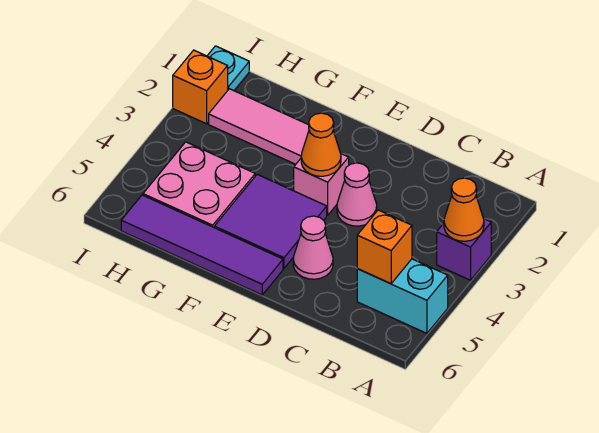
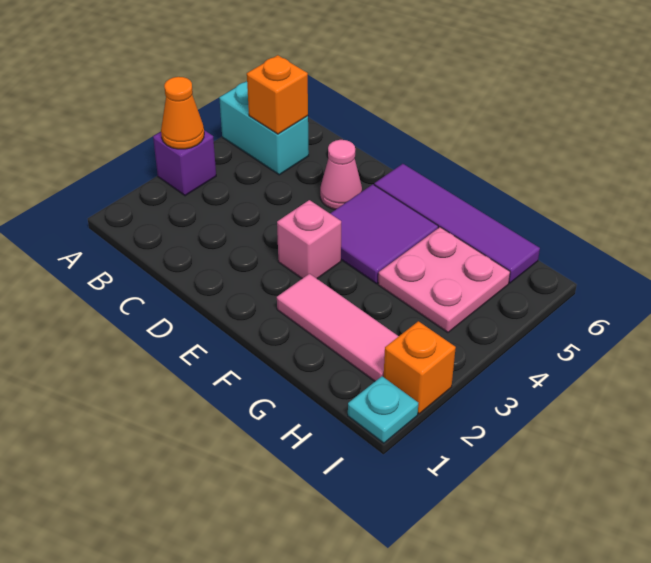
pink cone D3 level 1 -> none
orange cone E3 level 2 -> none

